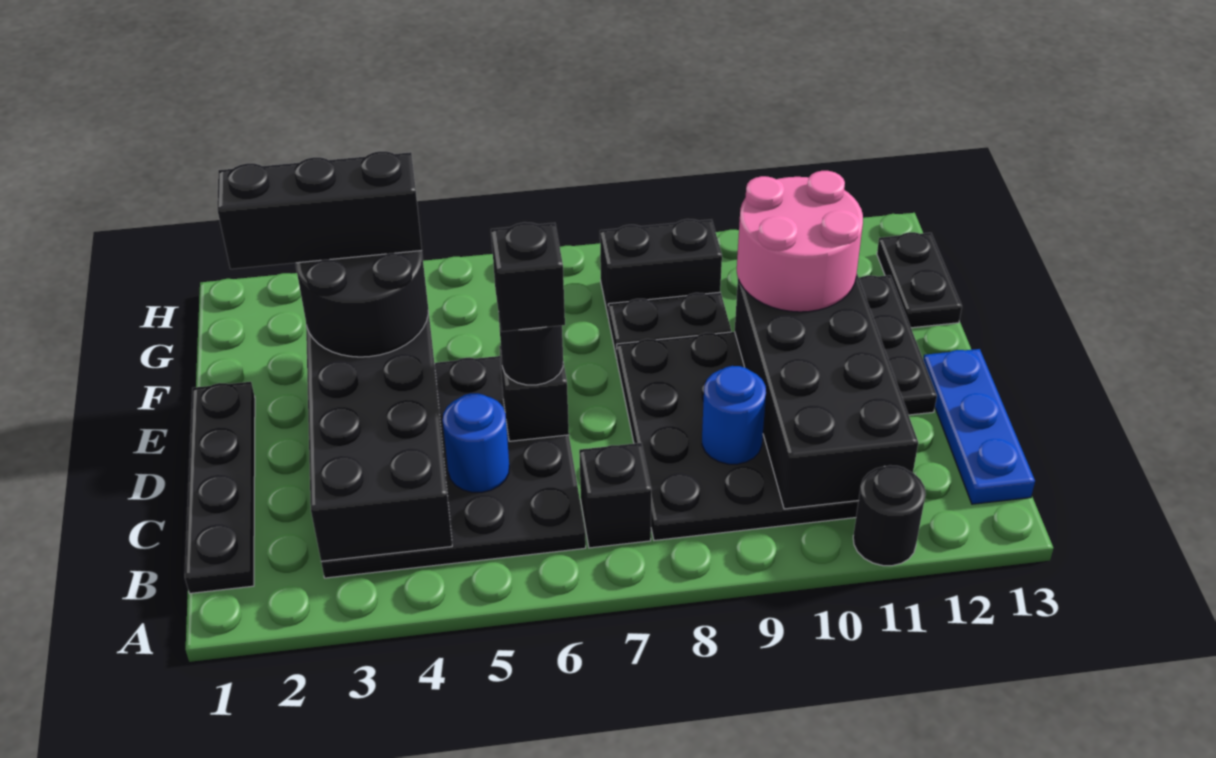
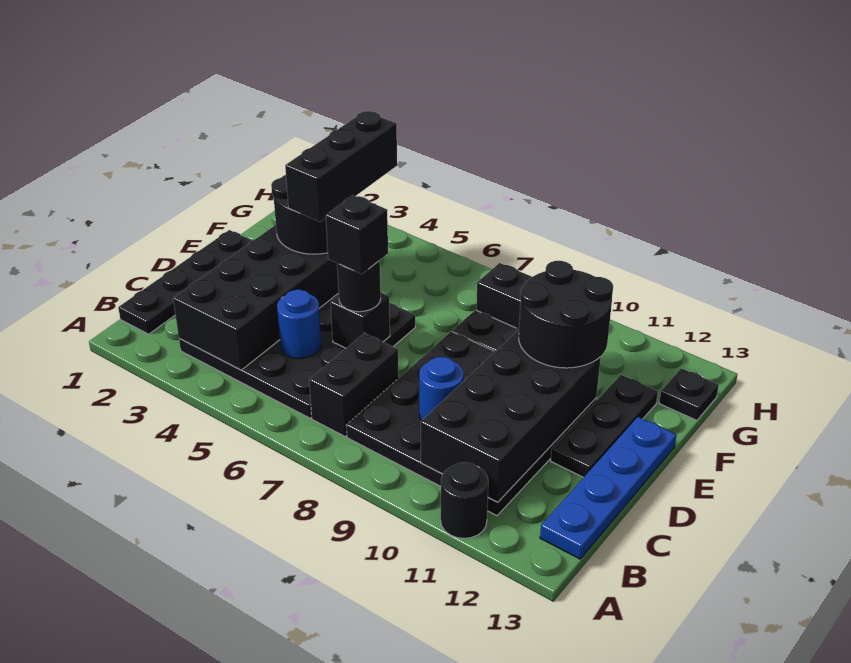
black brick B7 level 1 -> black brick B7:C7 level 1
blue plate B13:D13 level 1 -> blue plate B13:E13 level 1
pink round brick E10:F11 level 3 -> black round brick E10:F11 level 3
black brick F2:F4 level 4 -> black brick E4:G4 level 4
black plate F13:G13 level 1 -> black plate G13 level 1

